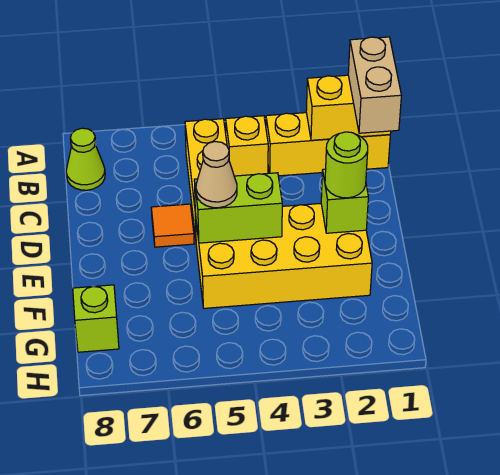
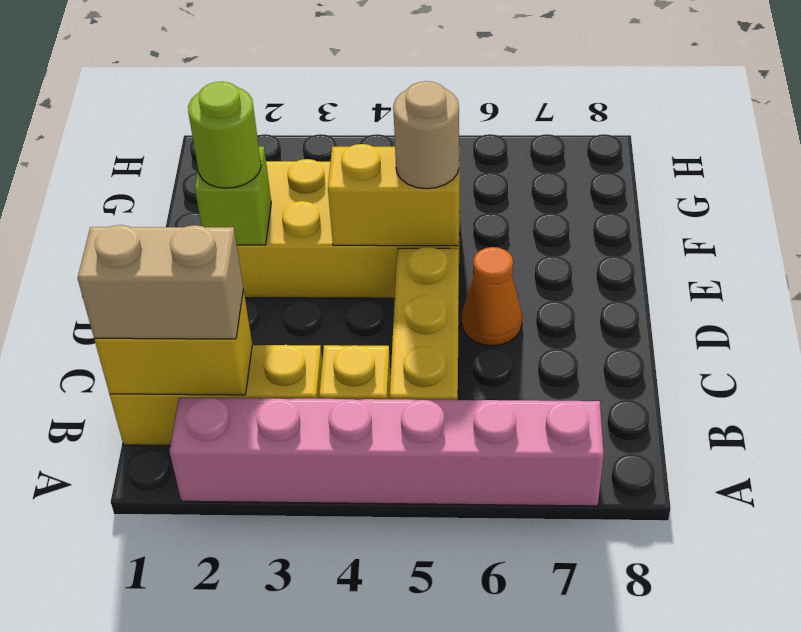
none -> pink brick A2:A7 level 1
tan brick B1:C1 level 3 -> tan brick B1:B2 level 3
lime cone B8 level 1 -> none
orange tile D6 level 1 -> orange cone D6 level 1
lime brick E4:E5 level 2 -> yellow brick E4:E5 level 2
tan cone E5 level 3 -> tan round brick E5 level 3
lime brick G8 level 1 -> none

